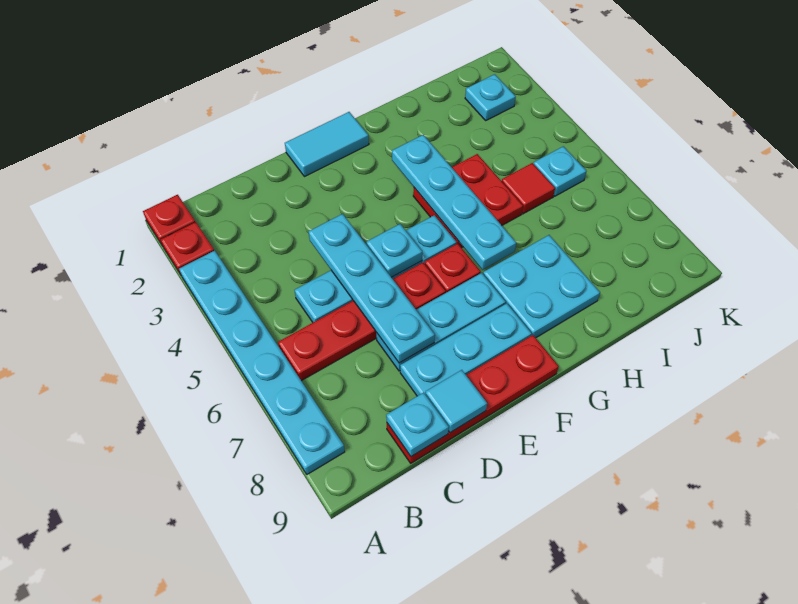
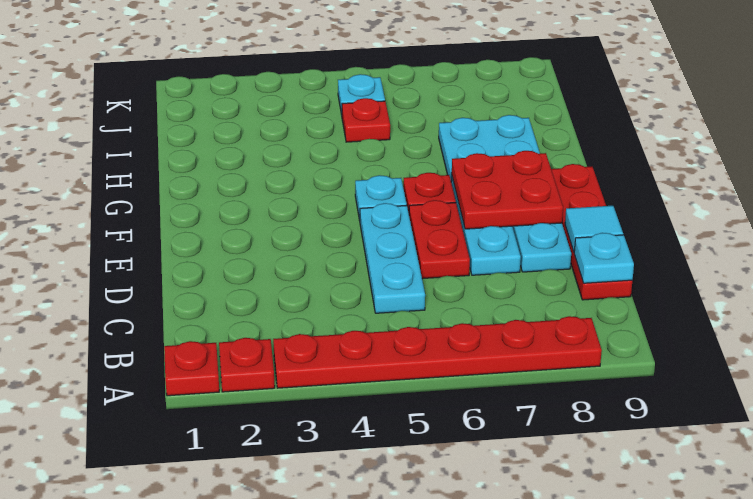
cyan plate A3:A8 level 1 -> red plate A3:A8 level 1
red plate B6:E6 level 1 -> red plate D6:E6 level 1
cyan plate D4:D7 level 2 -> none
cyan tile E1:F1 level 1 -> none
cyan plate E5 level 2 -> none
cyan plate G3:G6 level 2 -> none
red plate G4:H5 level 1 -> red plate E7:F8 level 2
red tile I5 level 1 -> red plate I5 level 1
cyan plate J2 level 1 -> none

